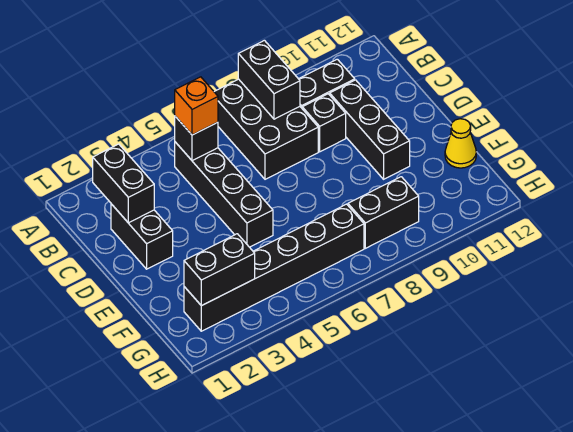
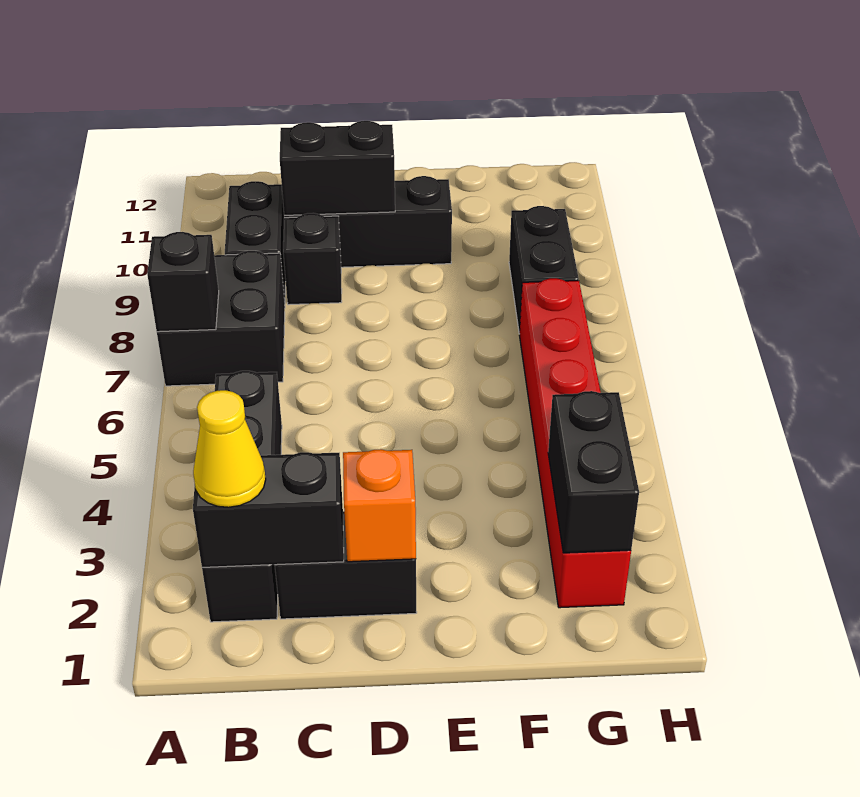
black brick A7:C8 level 1 -> black brick A7:B8 level 1
black brick A8:B8 level 2 -> black brick C10:D10 level 2
black brick B5:E5 level 1 -> black brick B2:B5 level 1
black brick B5 level 2 -> black brick A7 level 2
orange brick B5 level 3 -> orange brick D2 level 2
yellow cone F12 level 1 -> yellow cone B2 level 3
black brick G2:G7 level 1 -> red brick G2:G7 level 1

